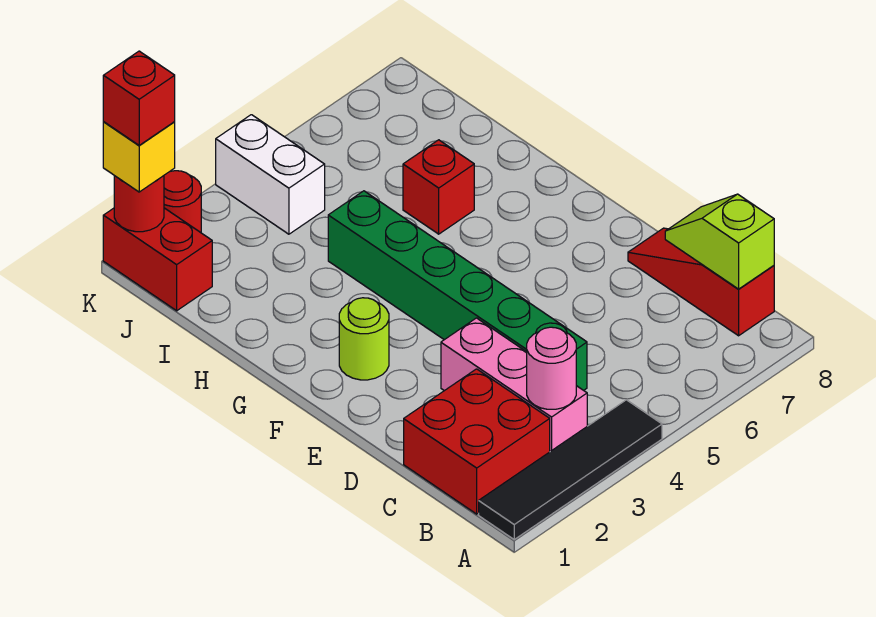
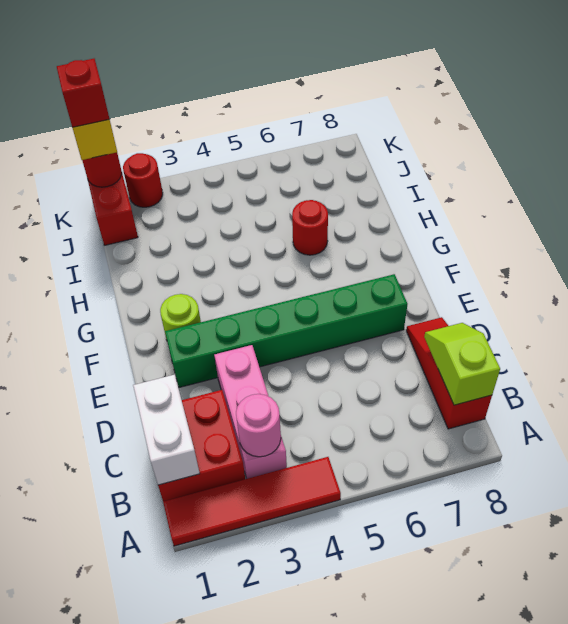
black tile A1:A4 level 1 -> red tile A1:A4 level 1
green brick C4:H4 level 1 -> green brick E2:E7 level 1
red brick H6 level 1 -> red round brick H6 level 1
white brick J4:K4 level 1 -> white brick B1:C1 level 2

